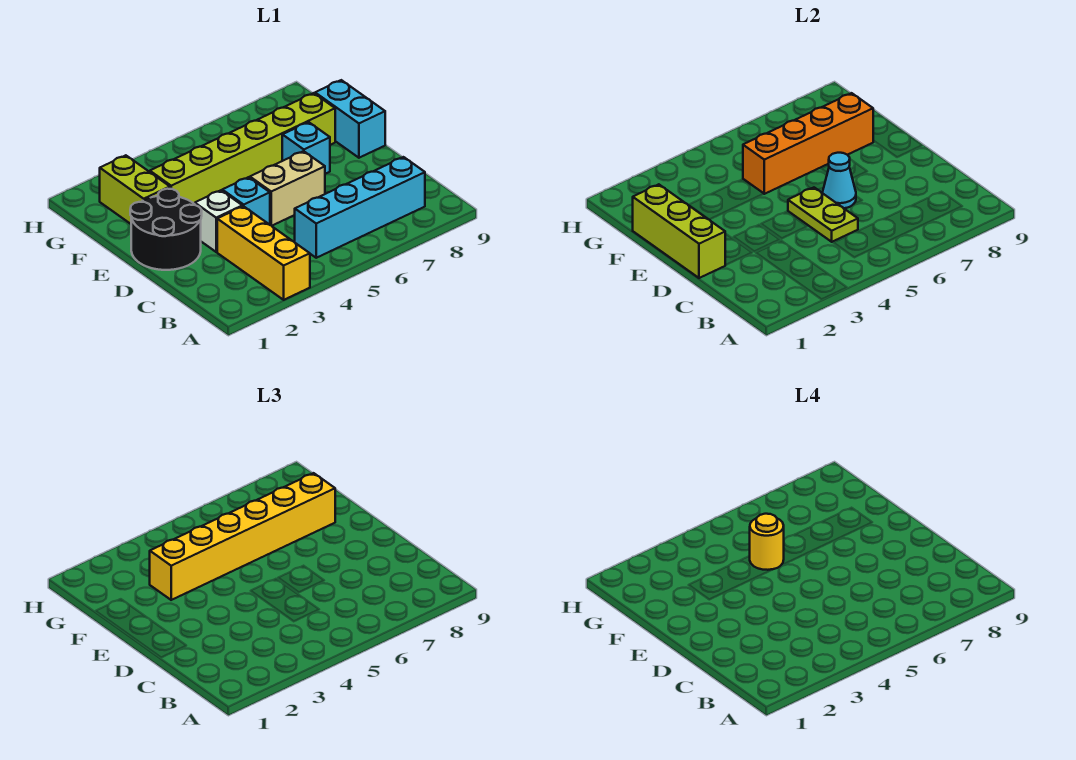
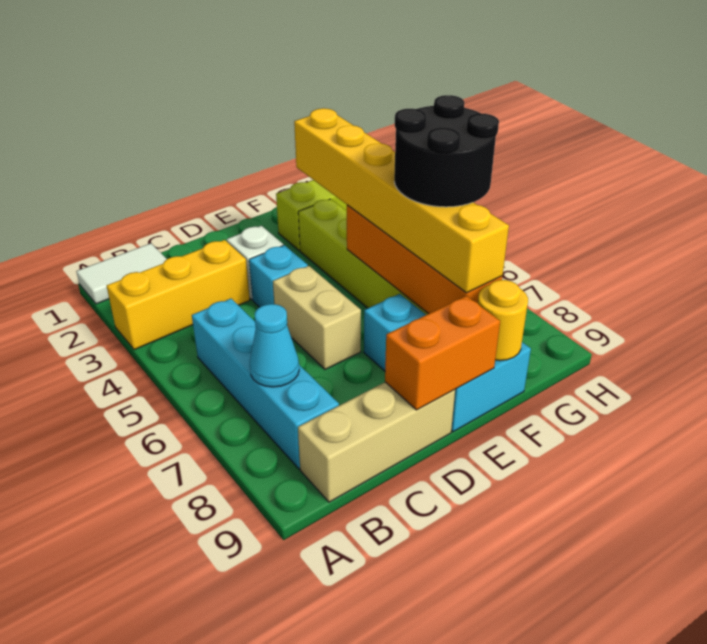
none -> white tile A1:B1 level 1
none -> tan brick B9:D9 level 1
lime plate C5:D5 level 2 -> none
black round brick D1:E2 level 1 -> black round brick F6:G7 level 4
lime brick D1:F1 level 2 -> none
cyan cone D6 level 2 -> cyan cone B7 level 2
none -> orange brick D9:E9 level 2
yellow round brick F5 level 4 -> yellow round brick F9 level 2

